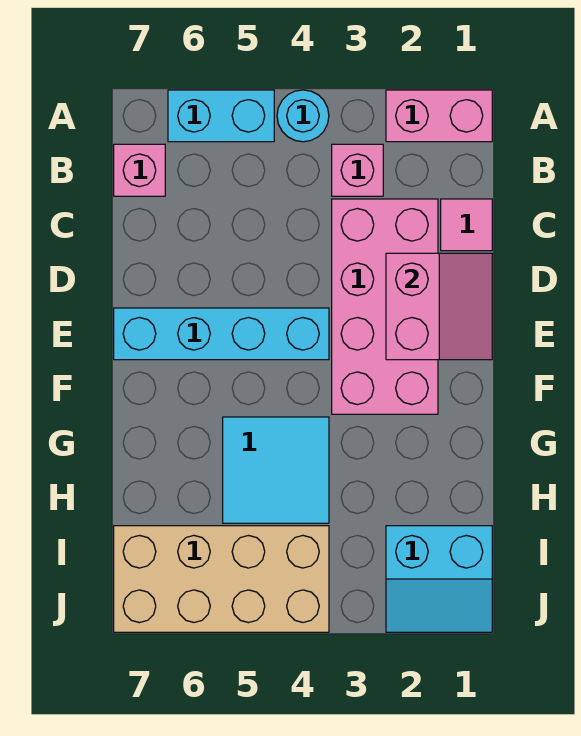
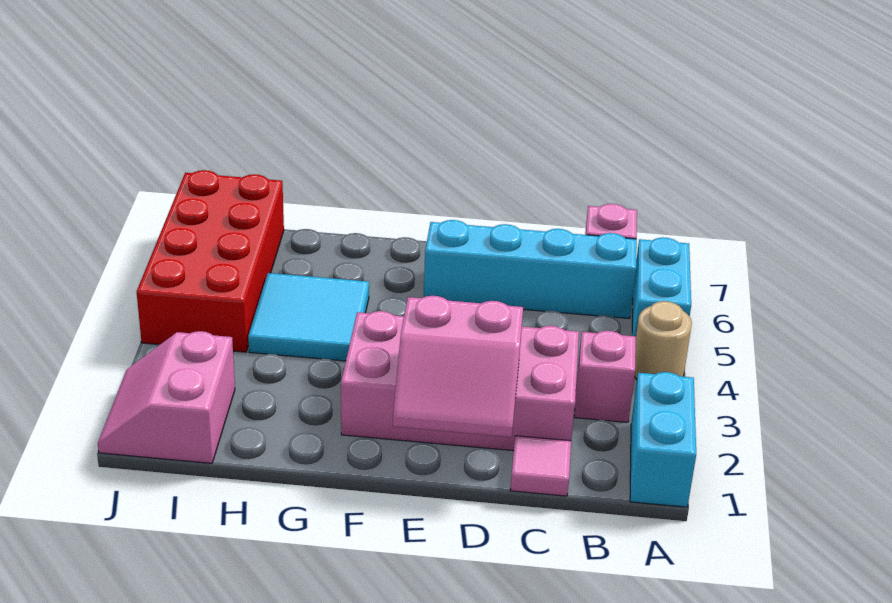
pink brick A1:A2 level 1 -> cyan brick A1:A2 level 1
cyan round brick A4 level 1 -> tan round brick A4 level 1
cyan brick E4:E7 level 1 -> cyan brick B6:E6 level 1
cyan slope I1:J2 level 1 top I -> pink slope I1:J2 level 1 top I
tan brick I4:J7 level 1 -> red brick I4:J7 level 1

